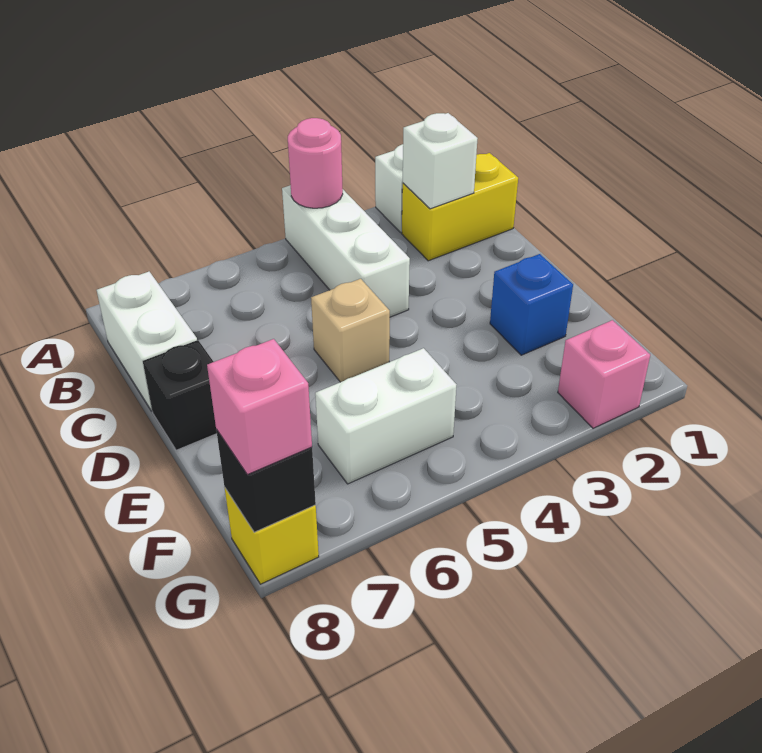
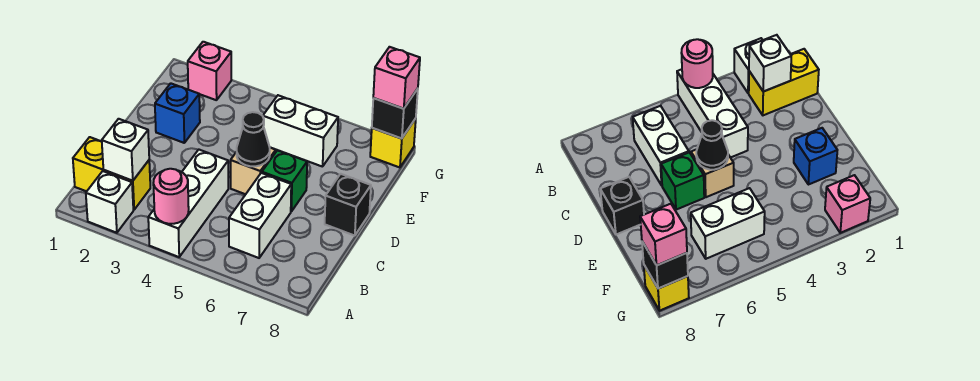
white brick B8:C8 level 1 -> white brick B6:C6 level 1
none -> black cone D5 level 2
none -> green brick D6 level 1

